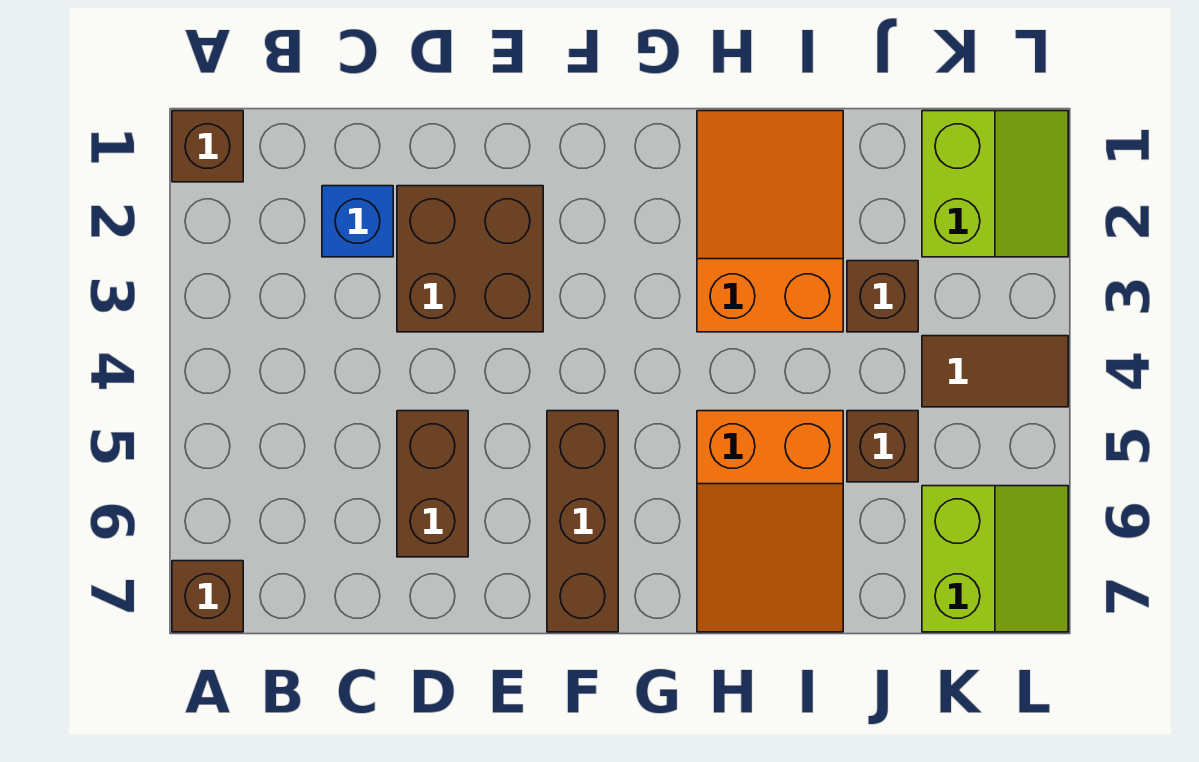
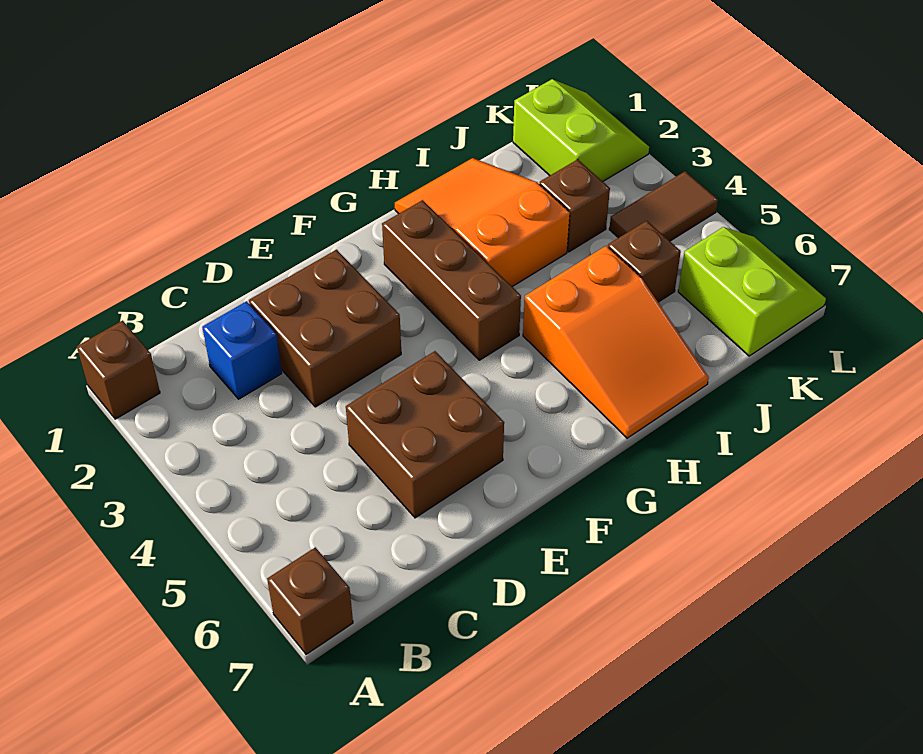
brown brick D5:D6 level 1 -> brown brick D5:E6 level 1
brown brick F5:F7 level 1 -> brown brick G2:G4 level 1

